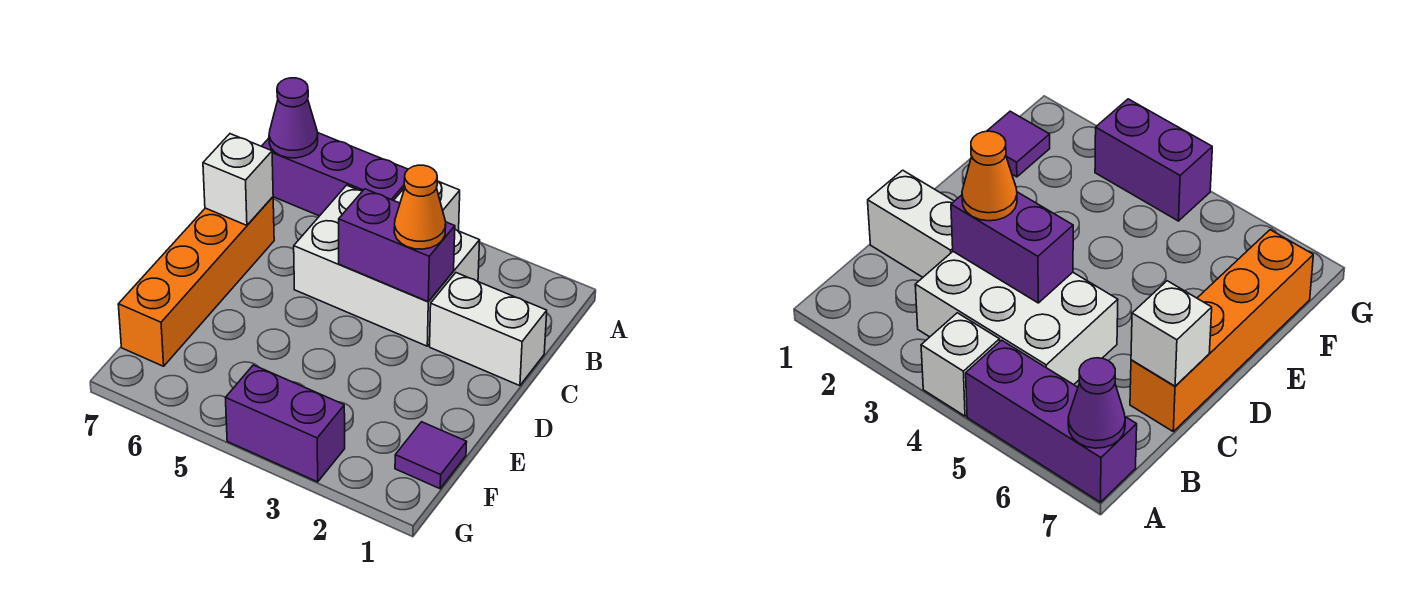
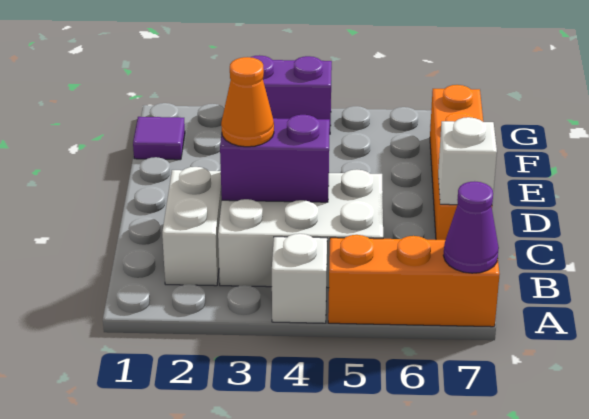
purple brick A5:A7 level 1 -> orange brick A5:A7 level 1
white brick C1:C2 level 1 -> white brick B2:C2 level 1

